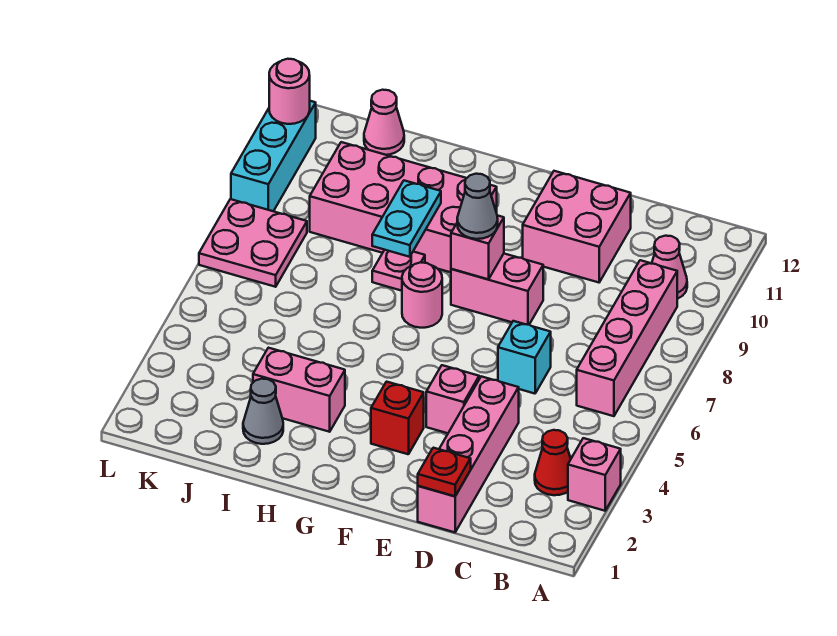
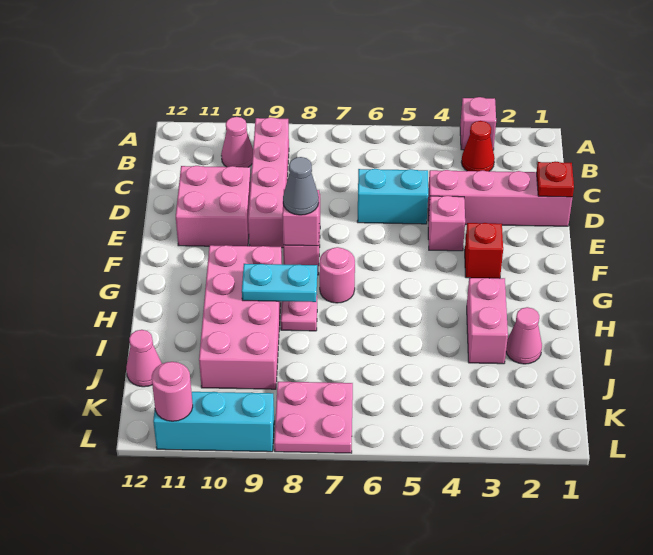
pink brick B6:B9 level 1 -> pink brick B9:E9 level 1
cyan brick D6 level 1 -> cyan brick D5:D6 level 1
grey cone I2 level 1 -> pink cone I2 level 1

